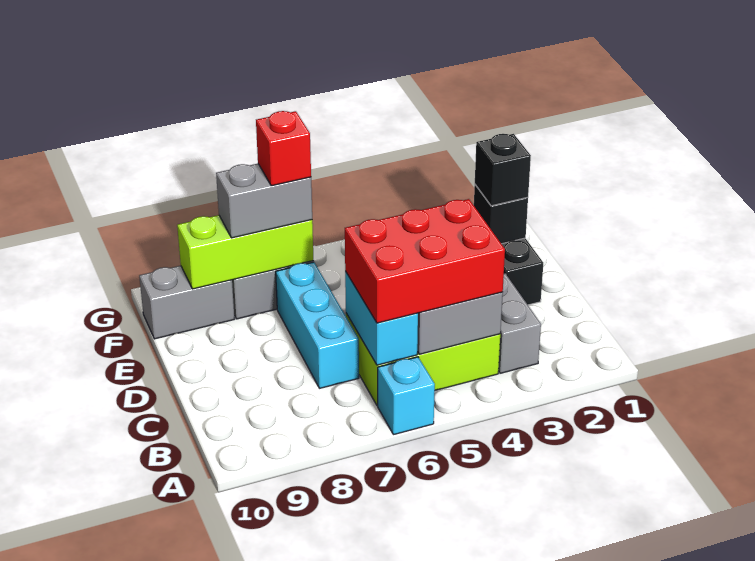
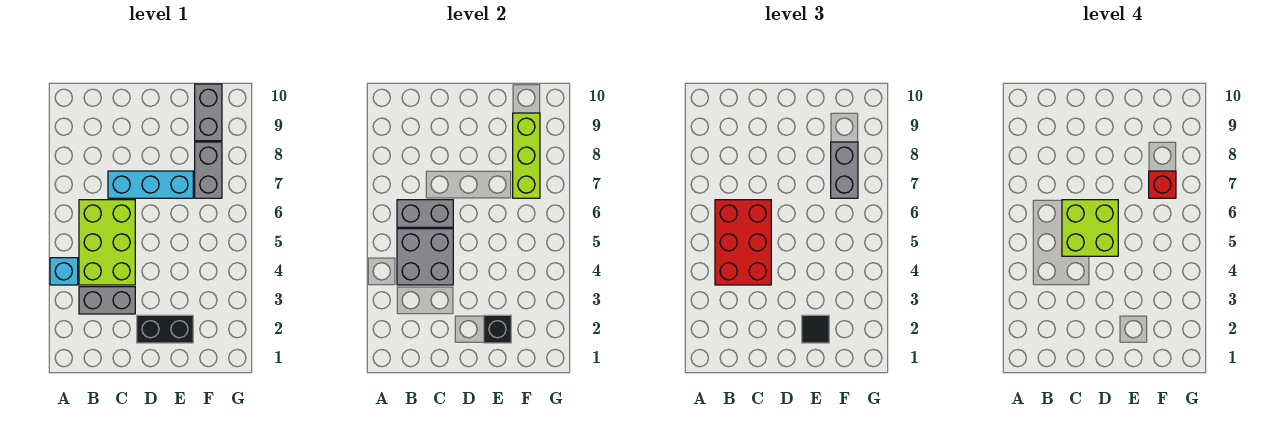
cyan brick A6 level 1 -> cyan brick A4 level 1
cyan brick B6:C6 level 2 -> grey brick B6:C6 level 2
none -> lime brick C5:D6 level 4
black brick E2 level 3 -> black tile E2 level 3

